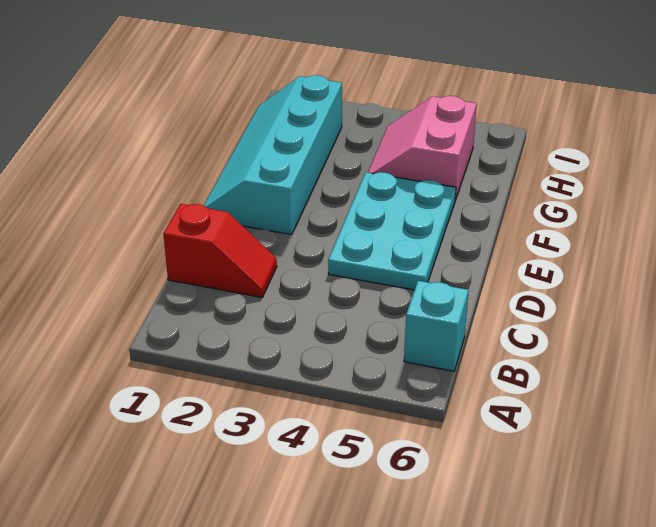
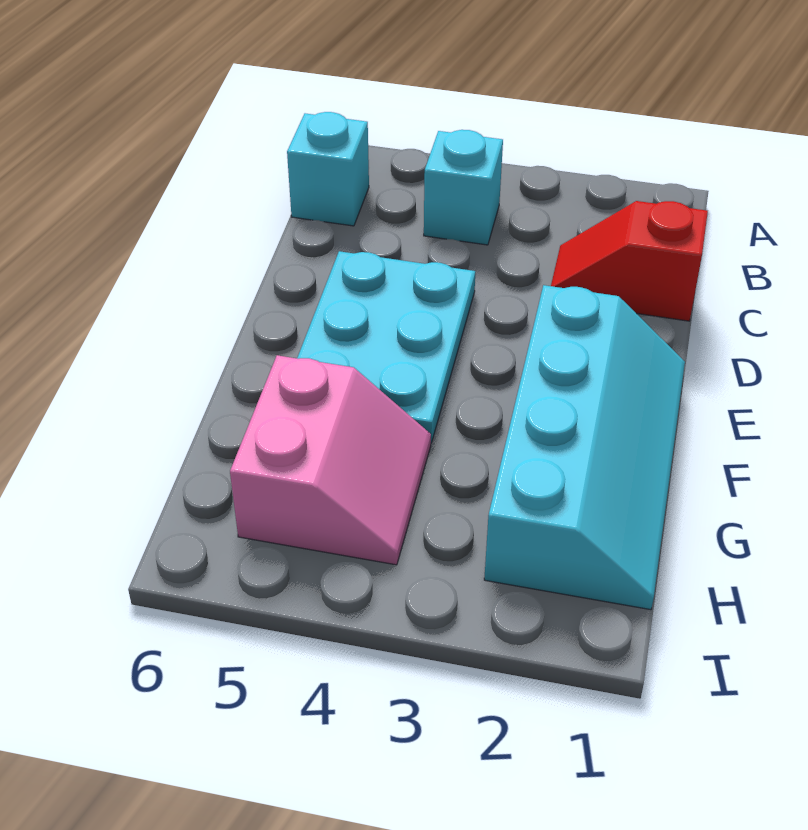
none -> cyan brick B4 level 1

